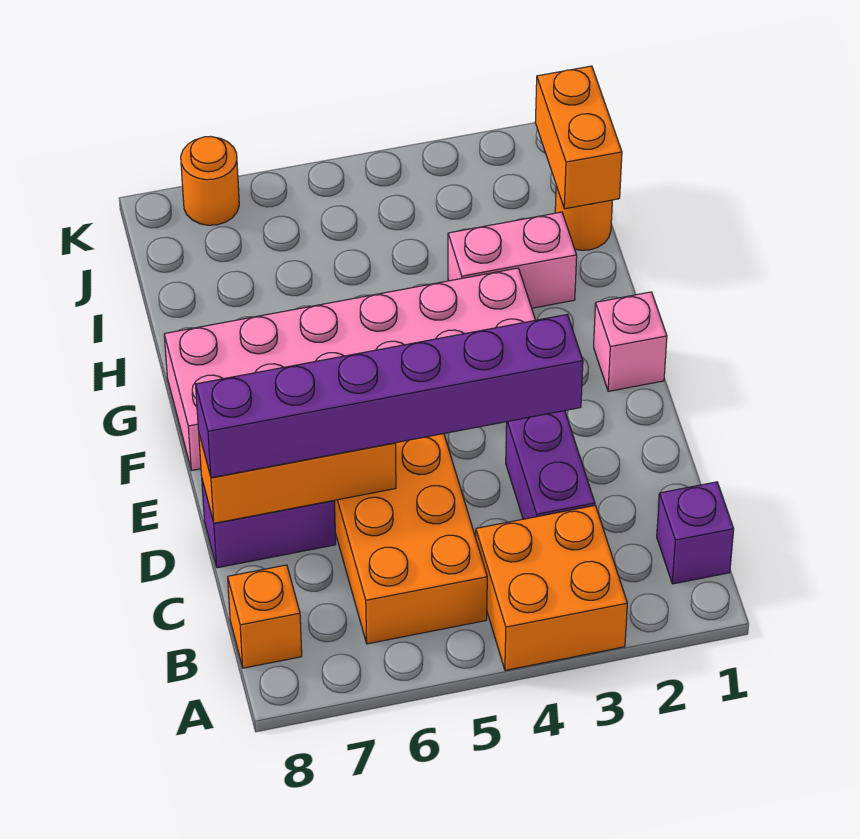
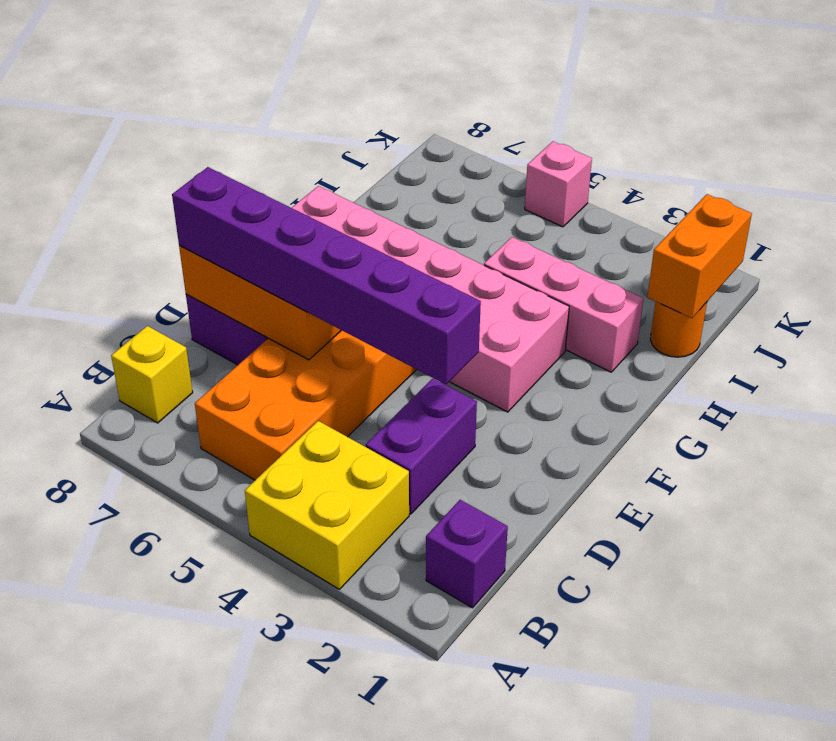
orange brick A3:B4 level 1 -> yellow brick A3:B4 level 1
orange brick B8 level 1 -> yellow brick B8 level 1
pink brick F1 level 1 -> pink brick K5 level 1
pink brick H2:H3 level 1 -> pink brick H2:H4 level 1
orange round brick K7 level 1 -> none

